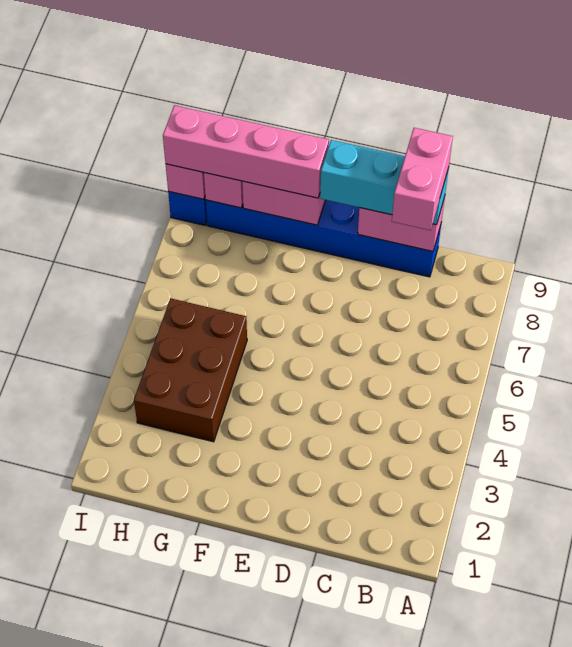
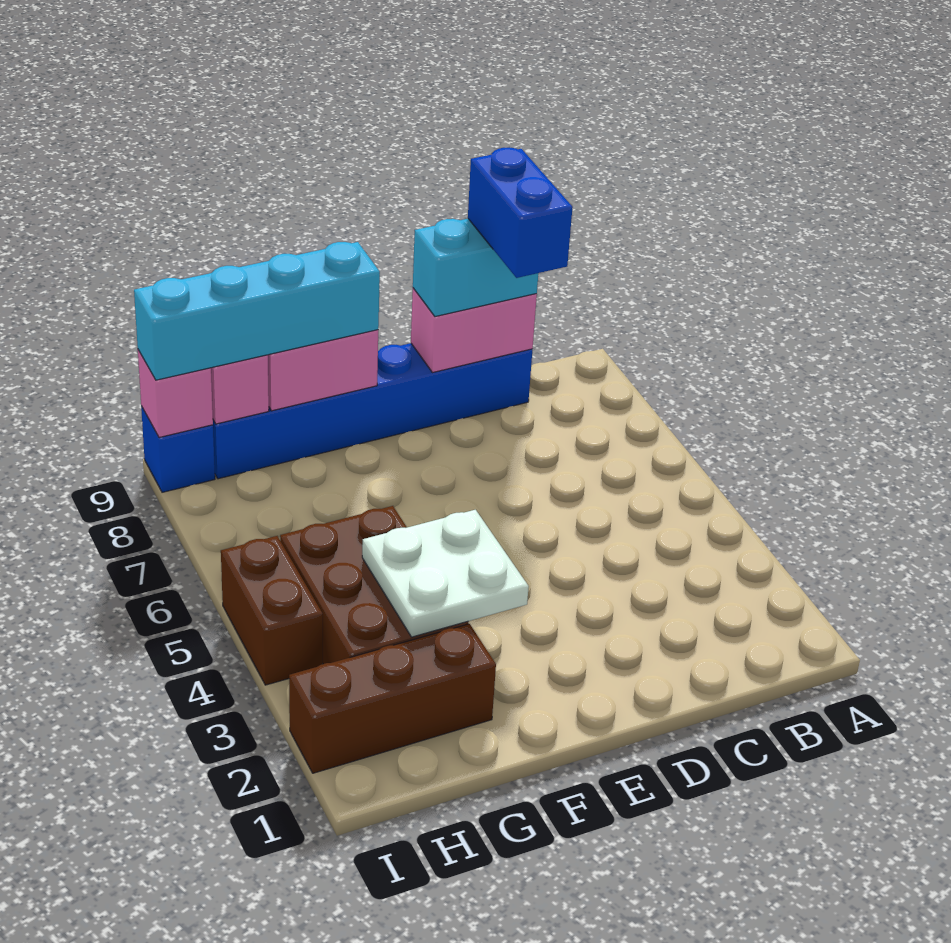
pink brick C8:C9 level 4 -> blue brick C8:C9 level 4
cyan brick C9:E9 level 3 -> cyan brick C9:D9 level 3
none -> white plate F3:G4 level 2
pink brick F9:I9 level 3 -> cyan brick F9:I9 level 3
none -> brown brick G2:I2 level 1
none -> brown brick I4:I5 level 1

